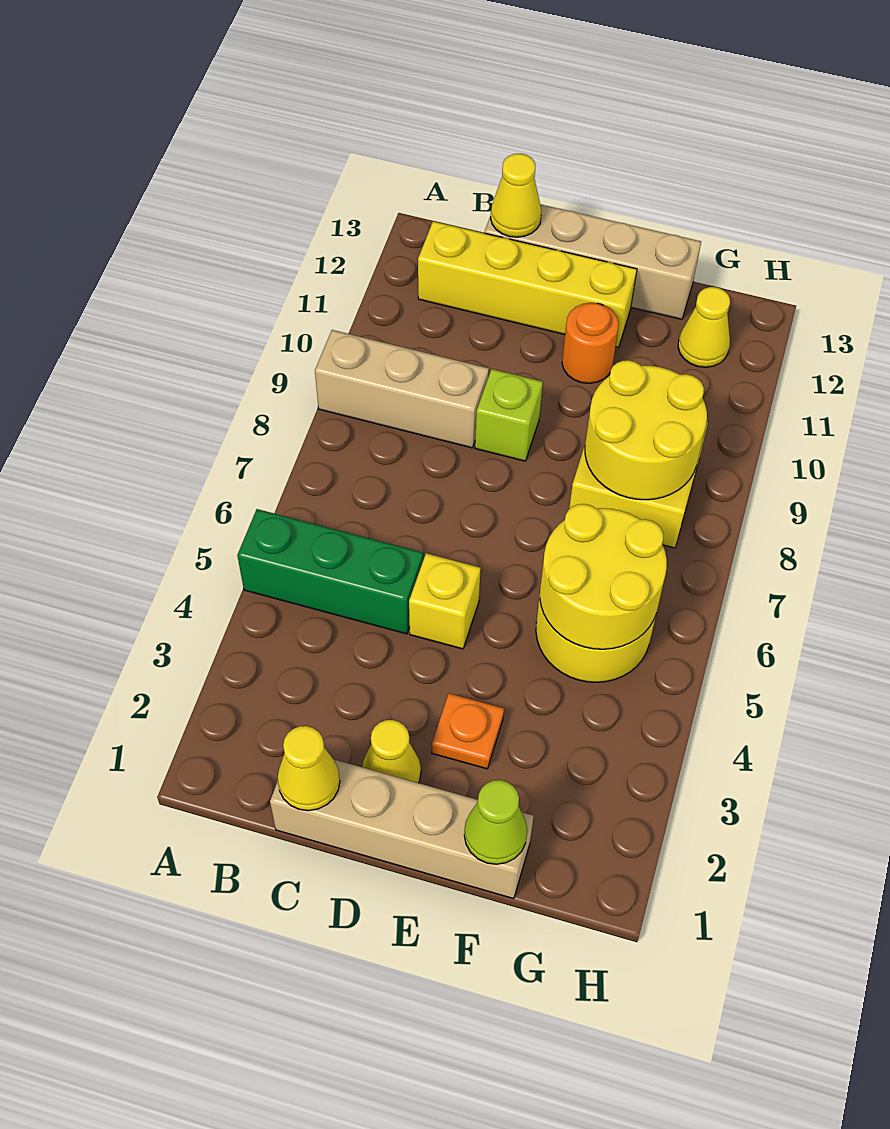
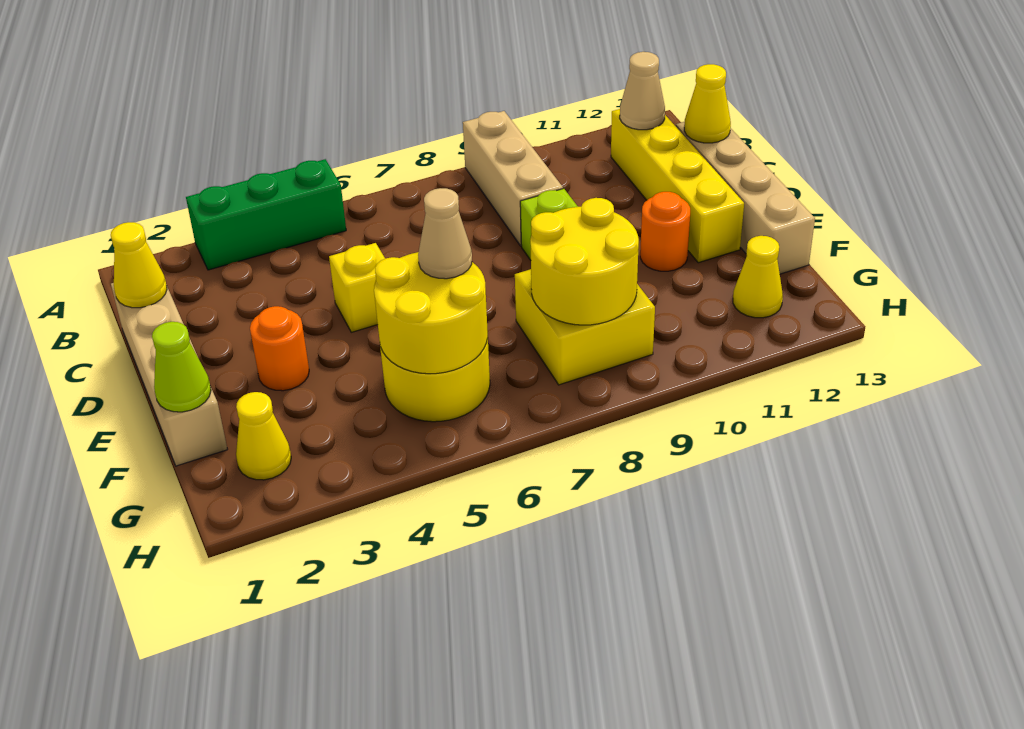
green brick A5:C5 level 1 -> green brick A3:A5 level 1
none -> tan cone B12 level 2
yellow cone D2 level 1 -> yellow cone G2 level 1
orange plate E3 level 1 -> orange round brick E3 level 1
none -> tan cone F6 level 3

